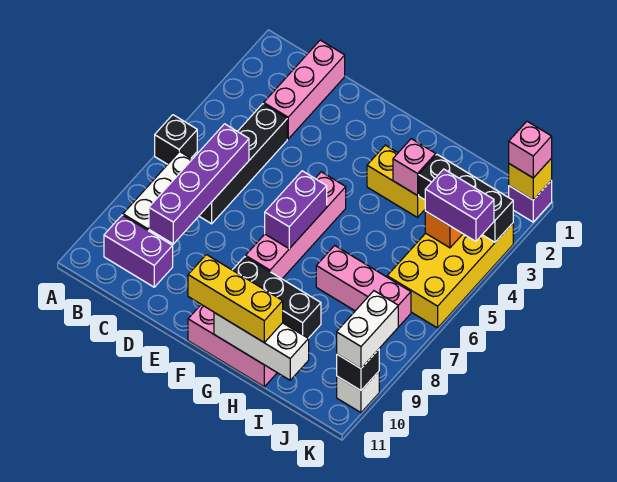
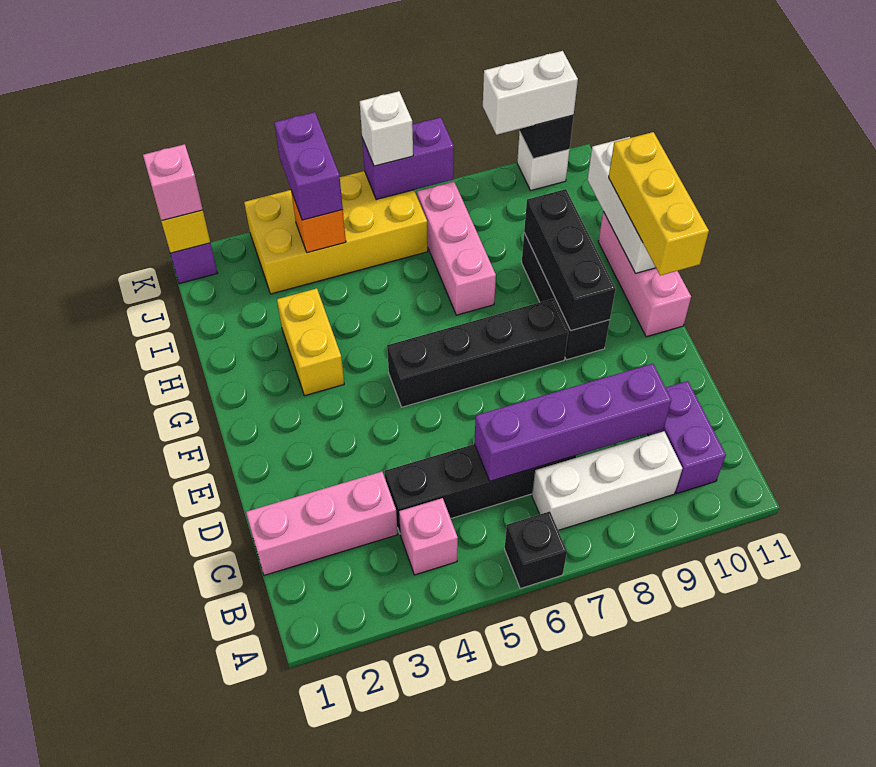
pink brick F5:F8 level 1 -> black brick F5:F8 level 1
purple brick F6:F7 level 2 -> purple brick K6:K7 level 2
pink brick H3 level 2 -> pink brick B4 level 1
black brick I3:K3 level 2 -> black brick F9:H9 level 2
none -> white brick K6 level 3

